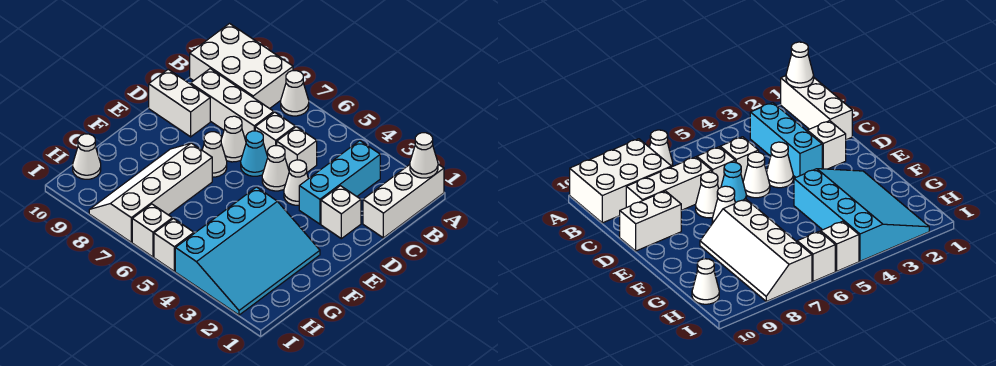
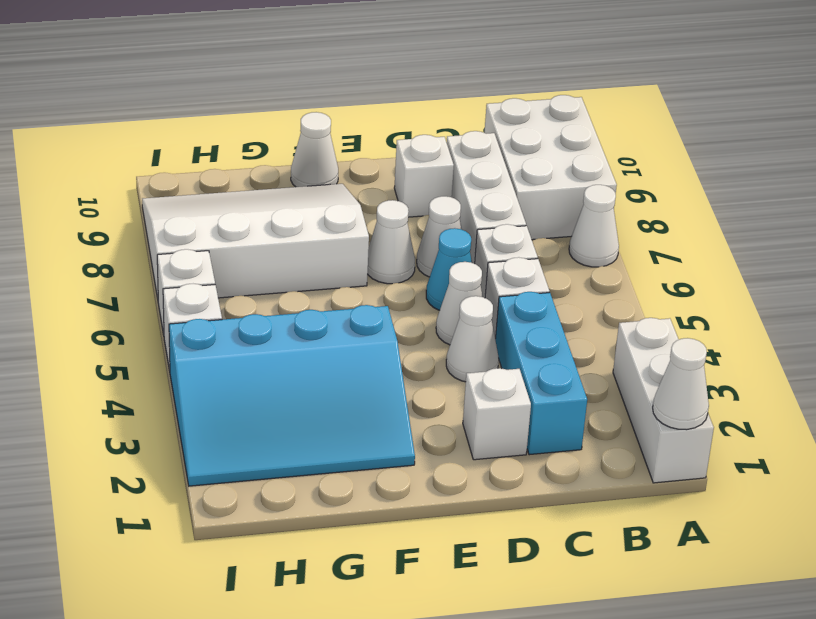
white brick A1:C1 level 1 -> white brick A1:A3 level 1
cyan brick B3:D3 level 1 -> cyan brick C2:C4 level 1
white brick D9:D10 level 1 -> white brick D9 level 1
white slope F7:I8 level 1 top 7 -> white slope F7:I9 level 1 top 7
white cone H10 level 1 -> white cone F10 level 1

